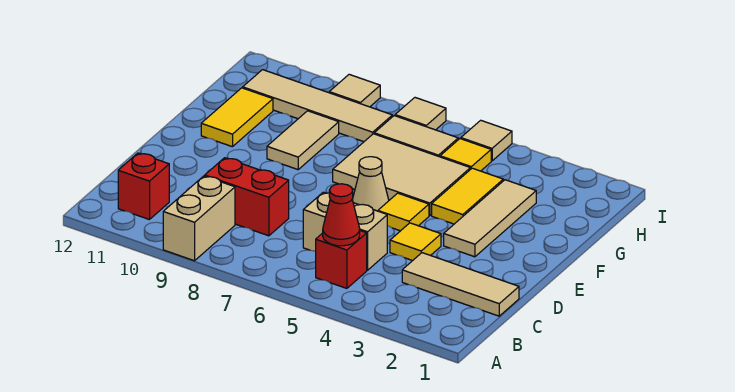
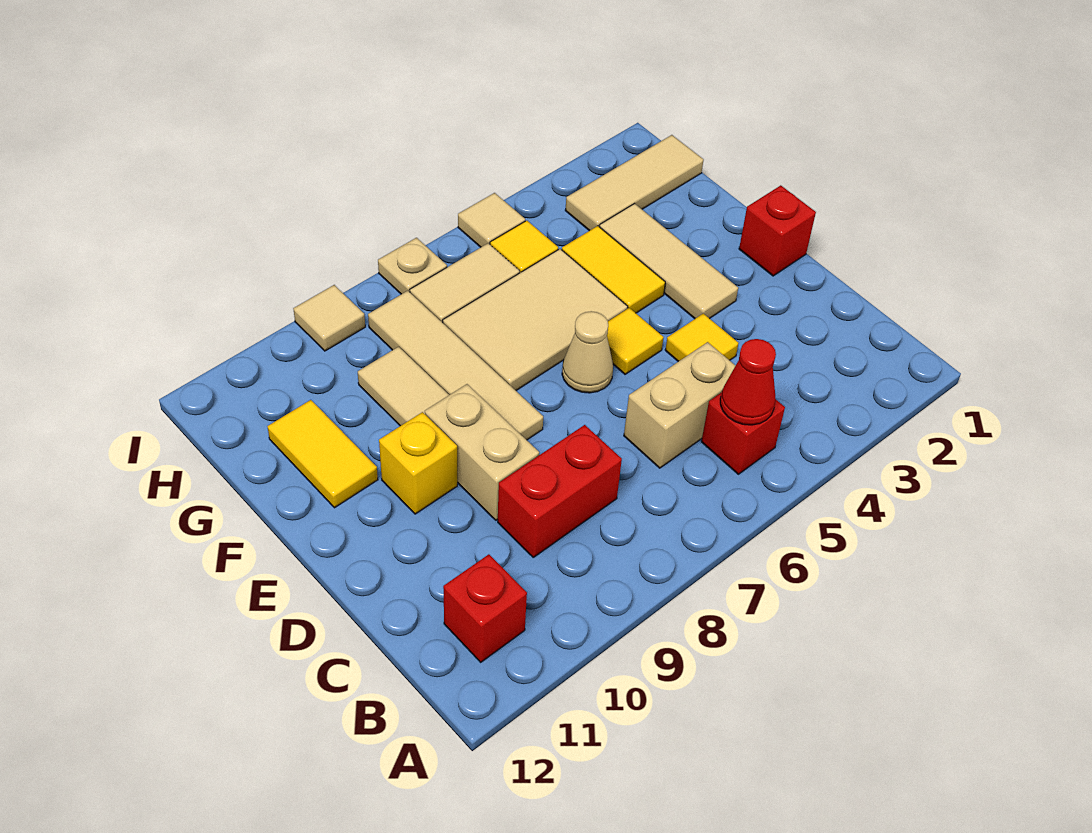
tan brick A9:B9 level 1 -> tan brick D9:E9 level 1
tan tile C1:C3 level 1 -> tan tile H1:H3 level 1
none -> red brick E1 level 1
none -> yellow brick E10 level 1
tan tile H8:H11 level 1 -> tan tile E8:H8 level 1
tan tile I7 level 1 -> tan plate I7 level 1

